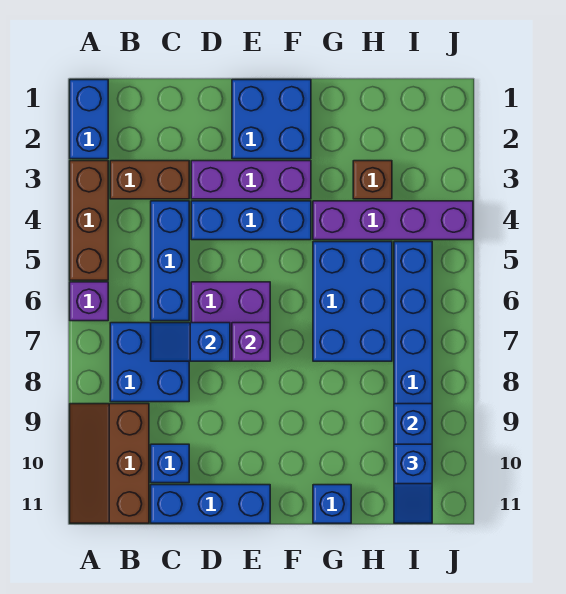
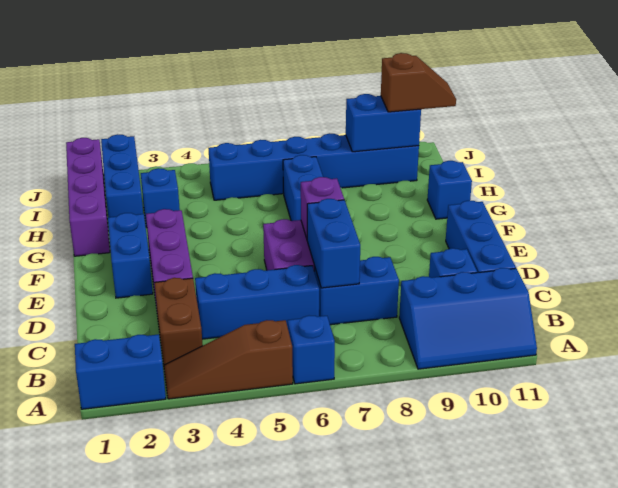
brown brick A3:A5 level 1 -> brown slope A3:A5 level 1 top 5
purple brick A6 level 1 -> blue brick A6 level 1
brown slope A9:B11 level 1 top B -> blue slope A9:B11 level 1 top B
blue brick B7:C8 level 1 -> blue brick C7:C8 level 1
blue slope C7:D7 level 2 top D -> blue brick C7:D7 level 2
blue brick D4:F4 level 1 -> blue brick H2:J2 level 1
blue brick E1:F2 level 1 -> blue brick E2:F2 level 1
purple brick G4:J4 level 1 -> purple brick G1:J1 level 1
blue brick G5:H7 level 1 -> blue brick G7:H7 level 1
brown brick H3 level 1 -> blue brick H3 level 1
blue slope I10:I11 level 3 top 10 -> brown slope I10:I11 level 3 top 10

